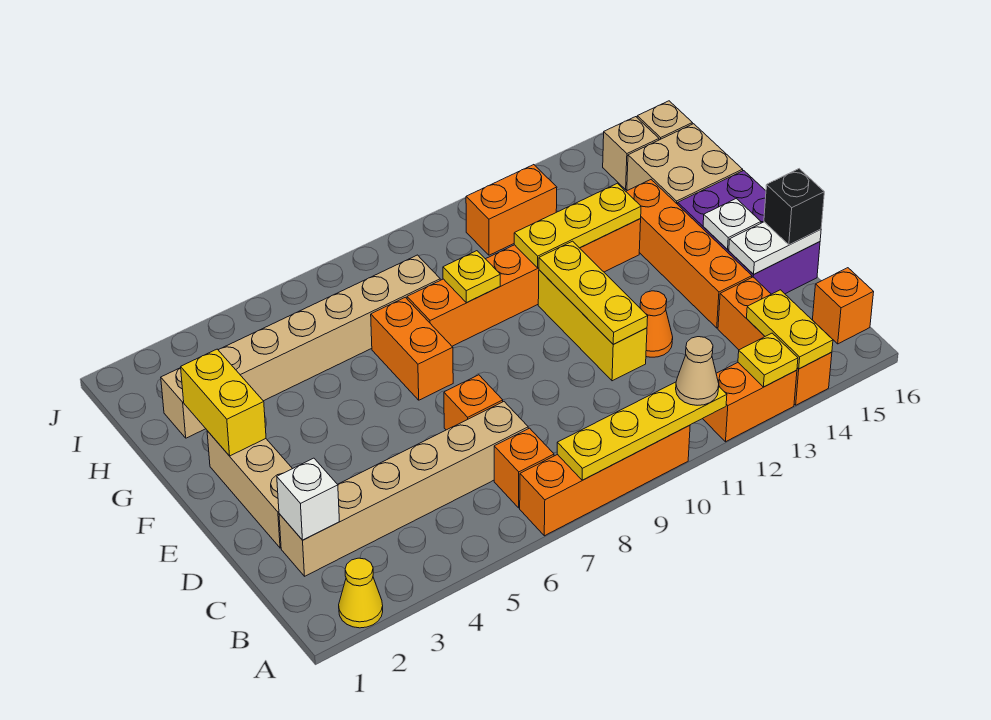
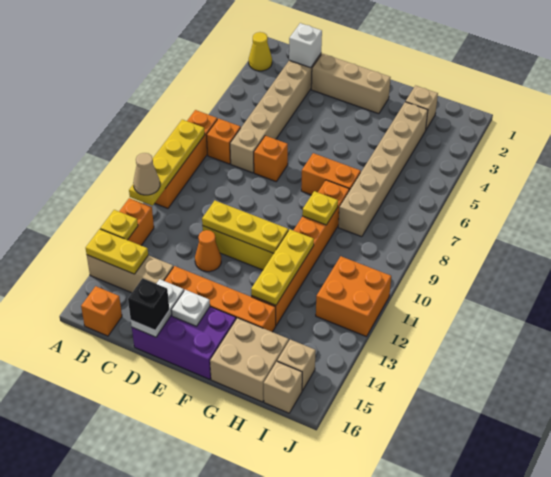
orange brick A14:C14 level 1 -> tan brick A14:C14 level 1
yellow brick F2:G2 level 2 -> none
orange brick I11:I12 level 1 -> orange brick I11:J12 level 1

